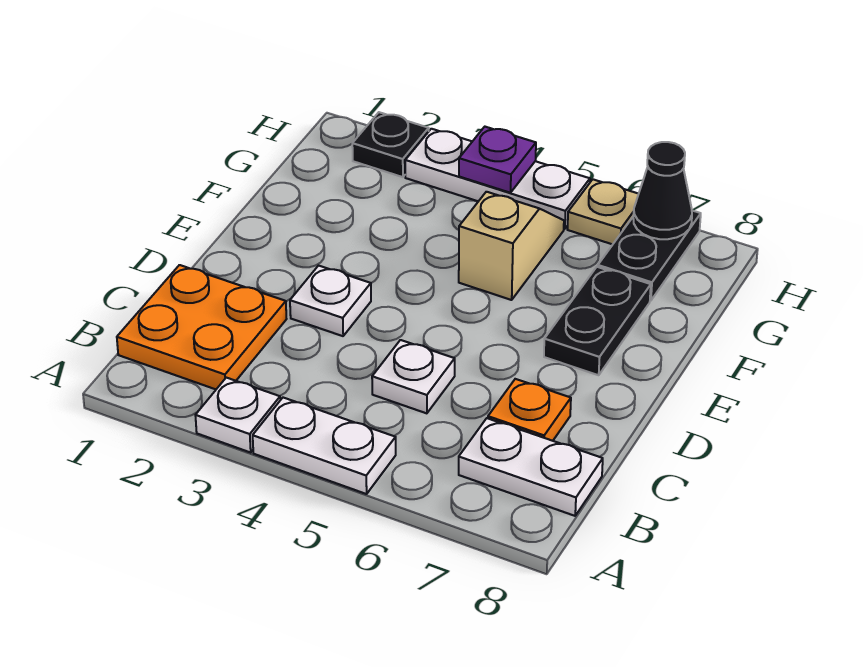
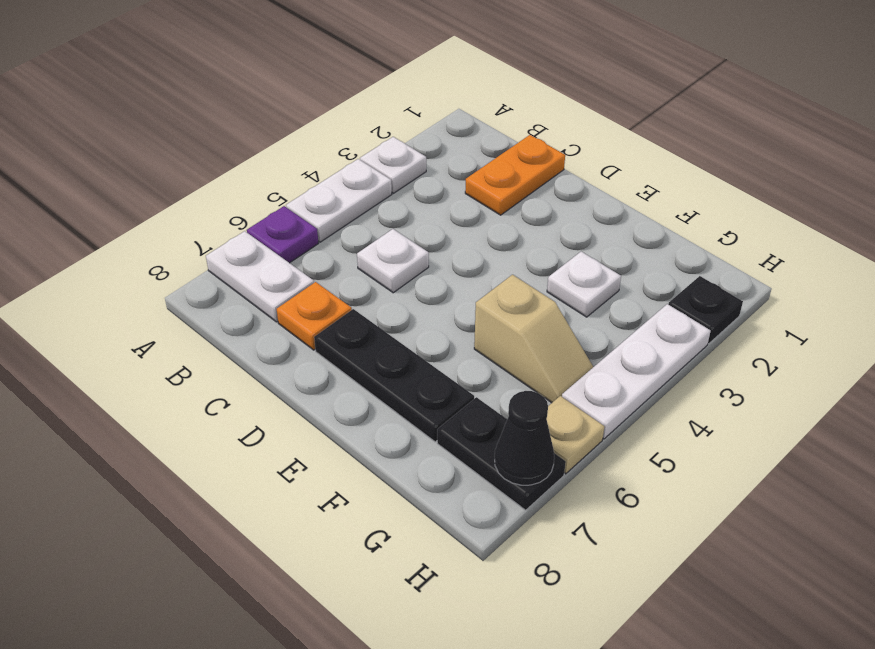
orange plate B1:C2 level 1 -> orange plate C1:C2 level 1
white plate B7:B8 level 1 -> white plate A7:B7 level 1
white plate D3 level 1 -> white plate F3 level 1
black plate E7:F7 level 1 -> black plate D7:F7 level 1
purple plate H4 level 2 -> purple plate A6 level 1

